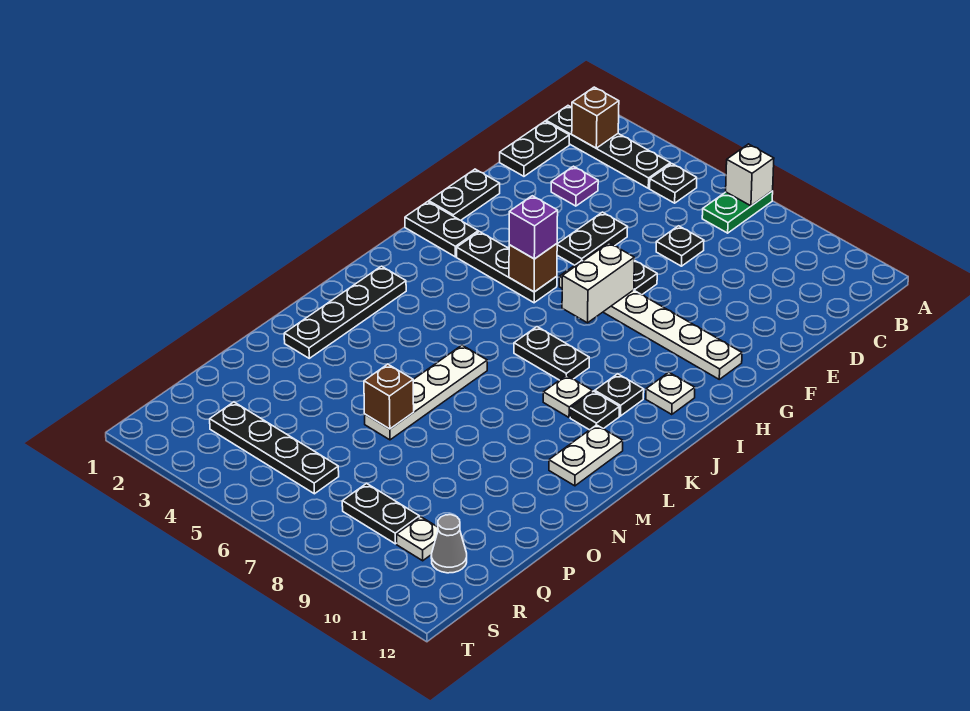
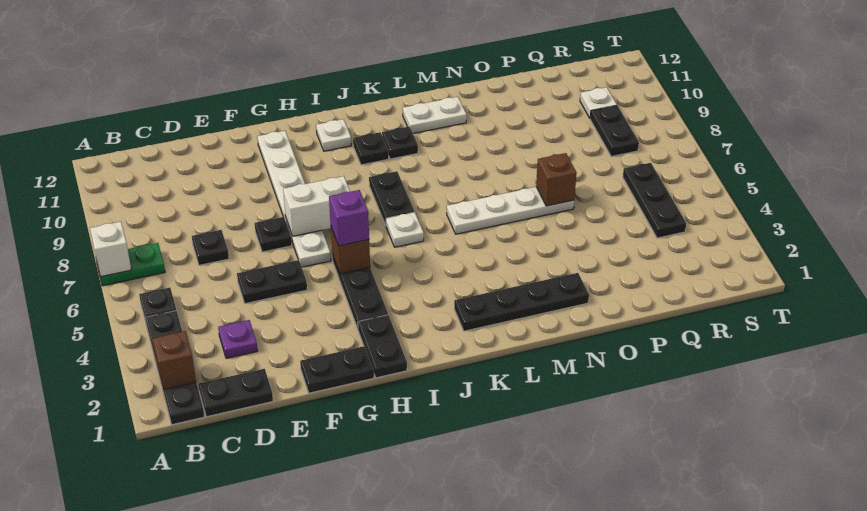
white plate K9 level 1 -> white plate J6 level 1
black plate R3:R6 level 1 -> black plate R4:R6 level 1
grey cone R11 level 1 -> none

